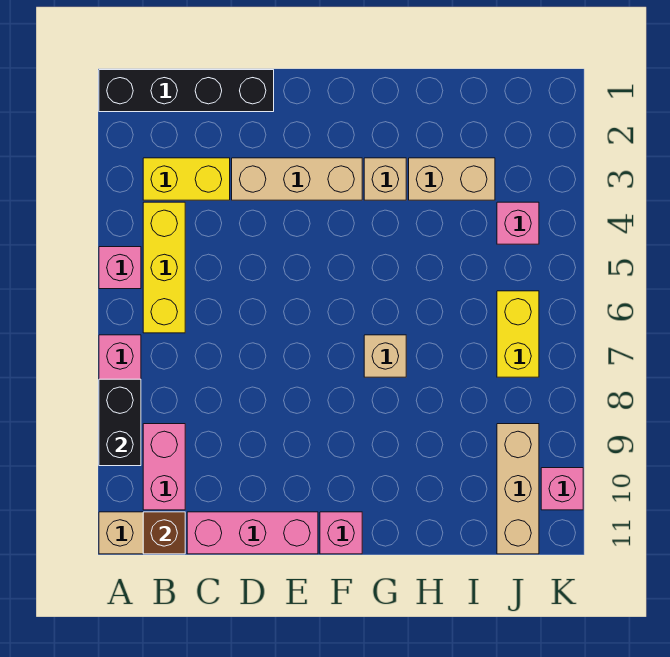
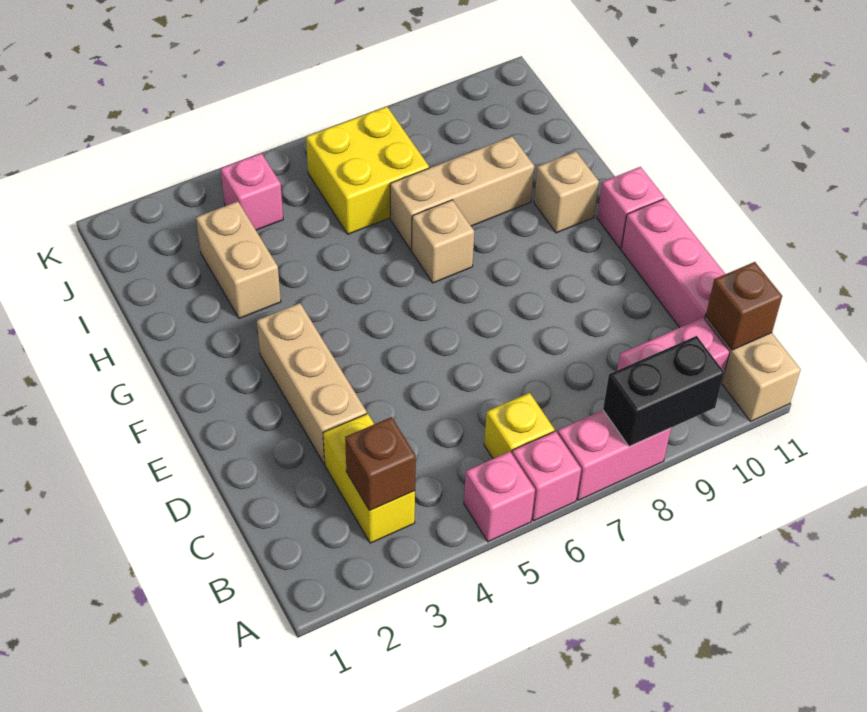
black brick A1:D1 level 1 -> none
none -> brown brick B3 level 2
yellow brick B4:B6 level 1 -> yellow brick B6 level 1
tan brick G3 level 1 -> tan brick G10 level 1
yellow brick J6:J7 level 1 -> yellow brick I6:J7 level 1
tan brick J9:J11 level 1 -> tan brick H7:H9 level 1
pink brick K10 level 1 -> pink brick A6 level 1

